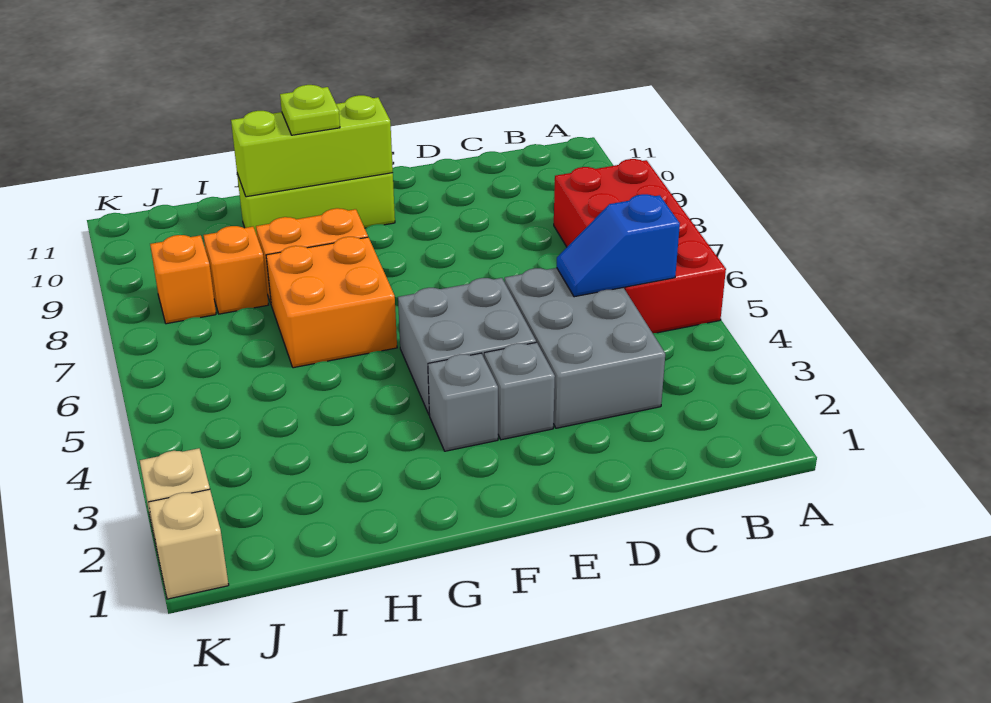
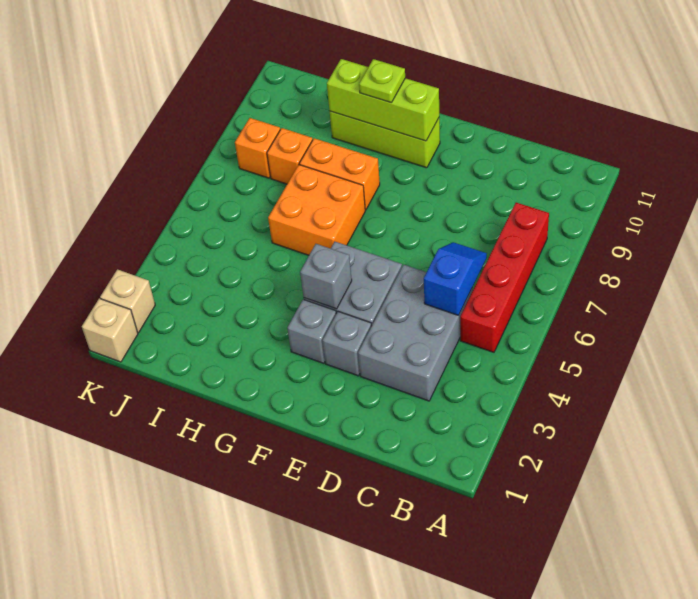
red brick A5:B8 level 1 -> red brick B5:B8 level 1
blue slope B5:C5 level 2 top B -> blue slope C5:C6 level 2 top 5
none -> grey brick F4 level 2

